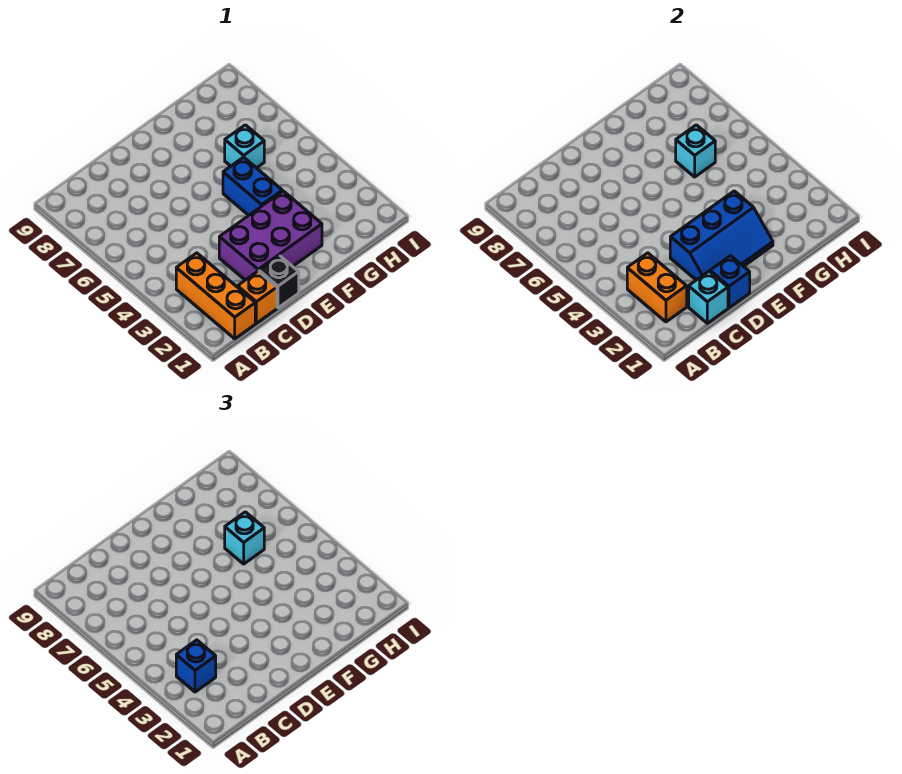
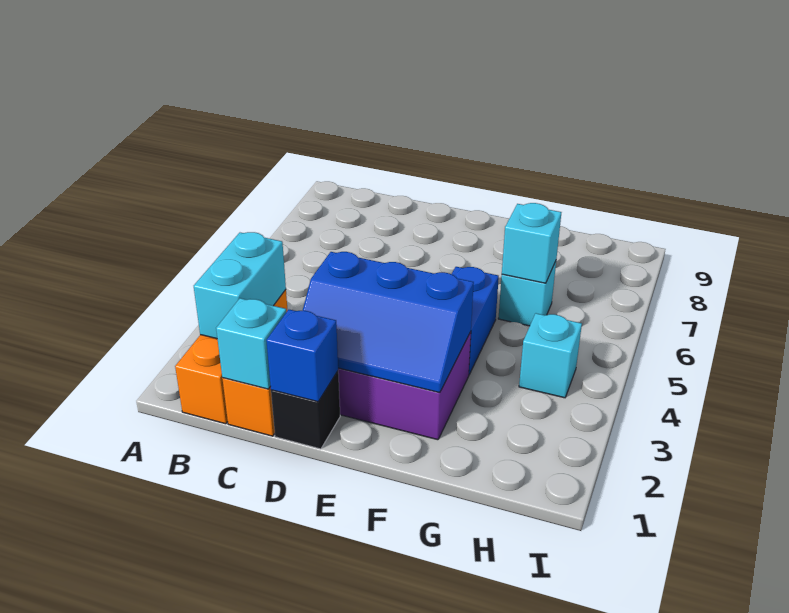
orange brick B2:B3 level 2 -> cyan brick B2:B3 level 2
blue brick B3 level 3 -> none
cyan brick G6 level 3 -> cyan brick H4 level 1

